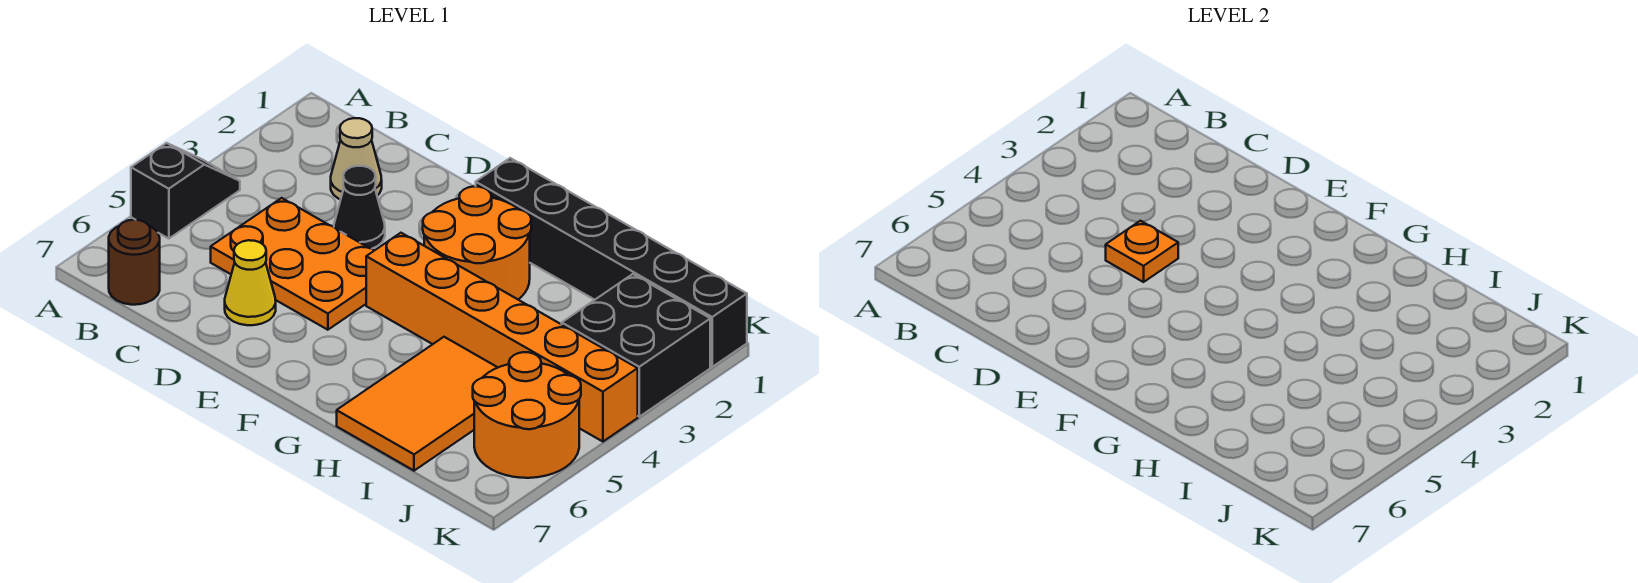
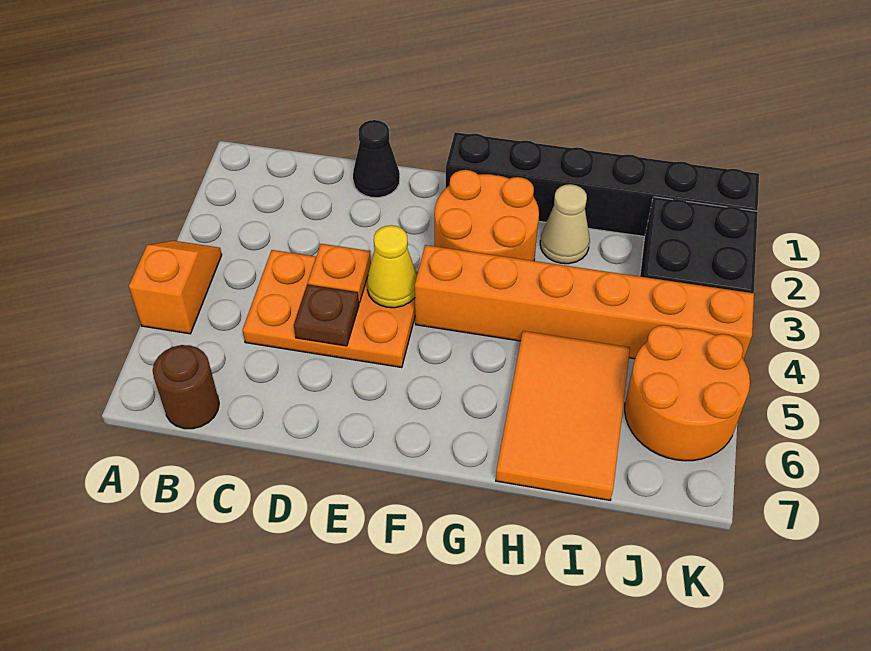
black slope A4:A5 level 1 top 5 -> orange slope A4:A5 level 1 top 5
tan cone C2 level 1 -> tan cone H2 level 1
black cone D3 level 1 -> black cone D1 level 1
none -> brown plate D5 level 2
yellow cone D6 level 1 -> yellow cone E4 level 2

